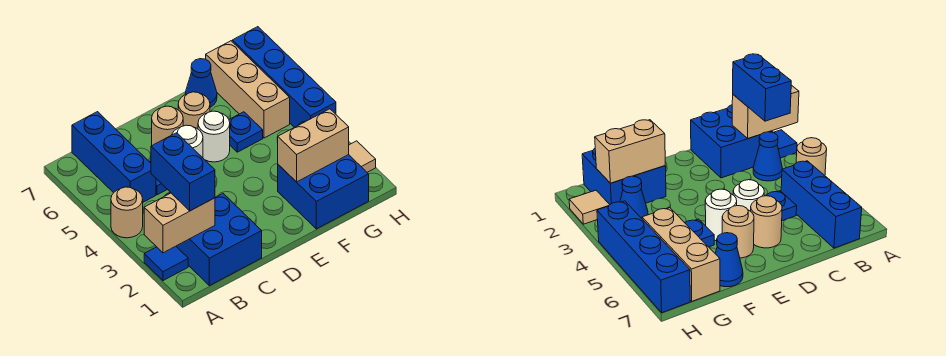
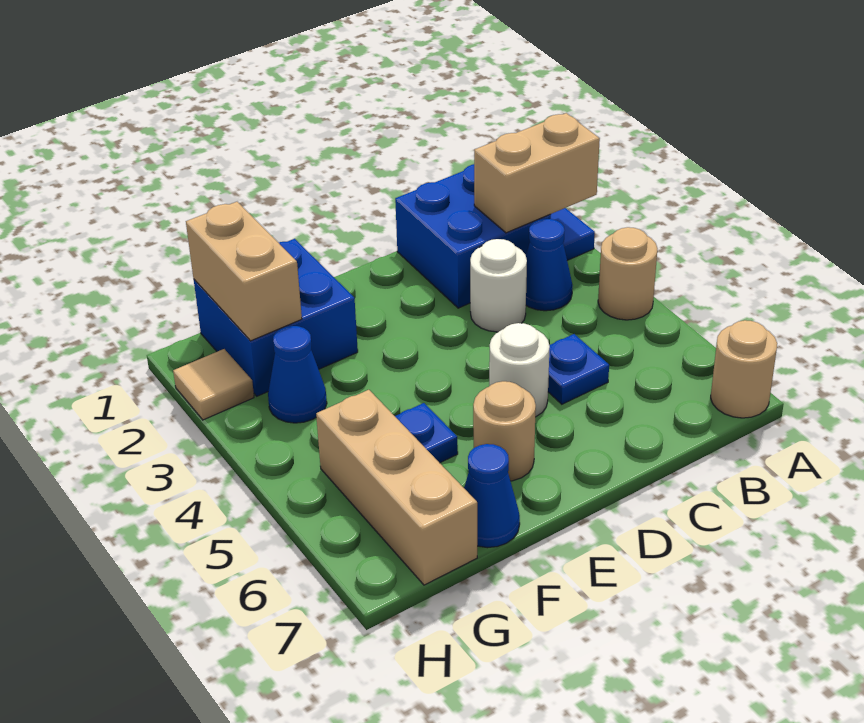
blue brick B2:B3 level 3 -> none
blue brick B5:B7 level 1 -> none
tan round brick D6 level 1 -> tan round brick A7 level 1
white round brick E5 level 1 -> white round brick C3 level 1
tan brick F2:G2 level 2 -> tan brick G1:G2 level 2
blue brick H4:H7 level 1 -> none

